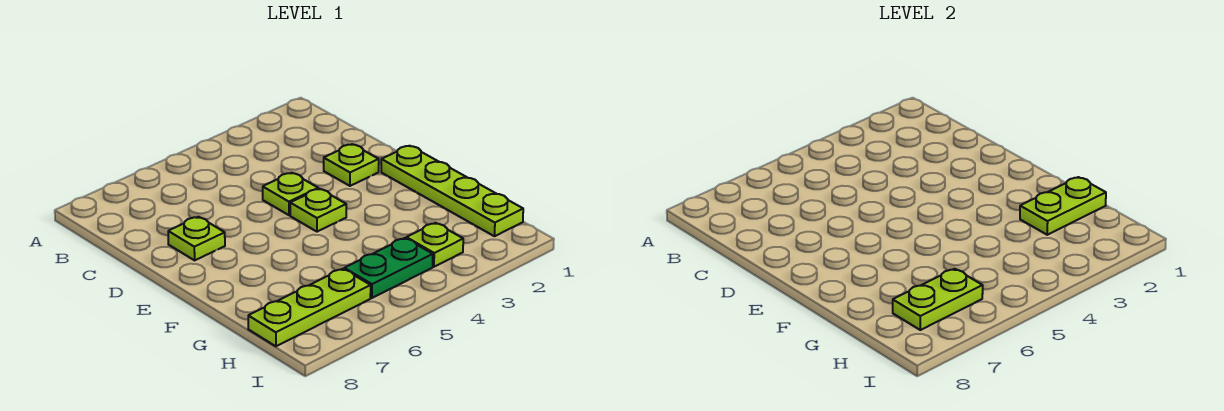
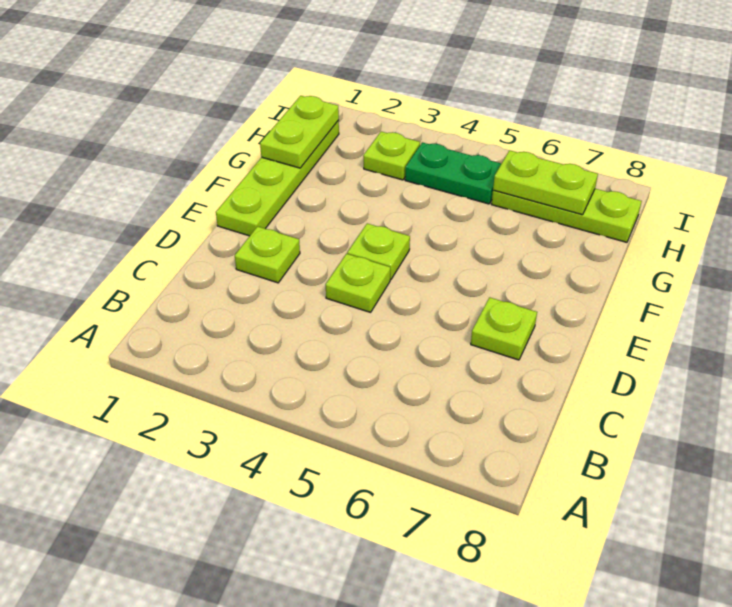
lime plate G1:G2 level 2 -> lime plate G1:H1 level 2

